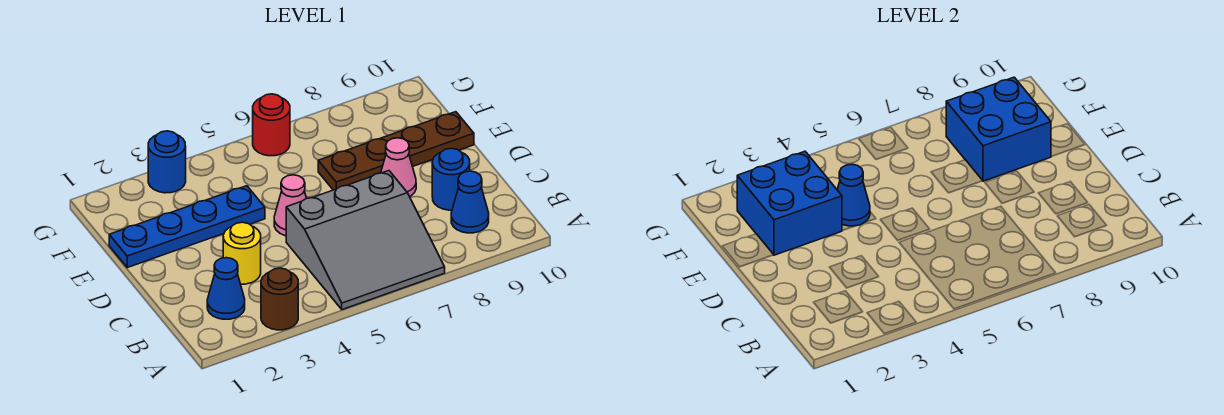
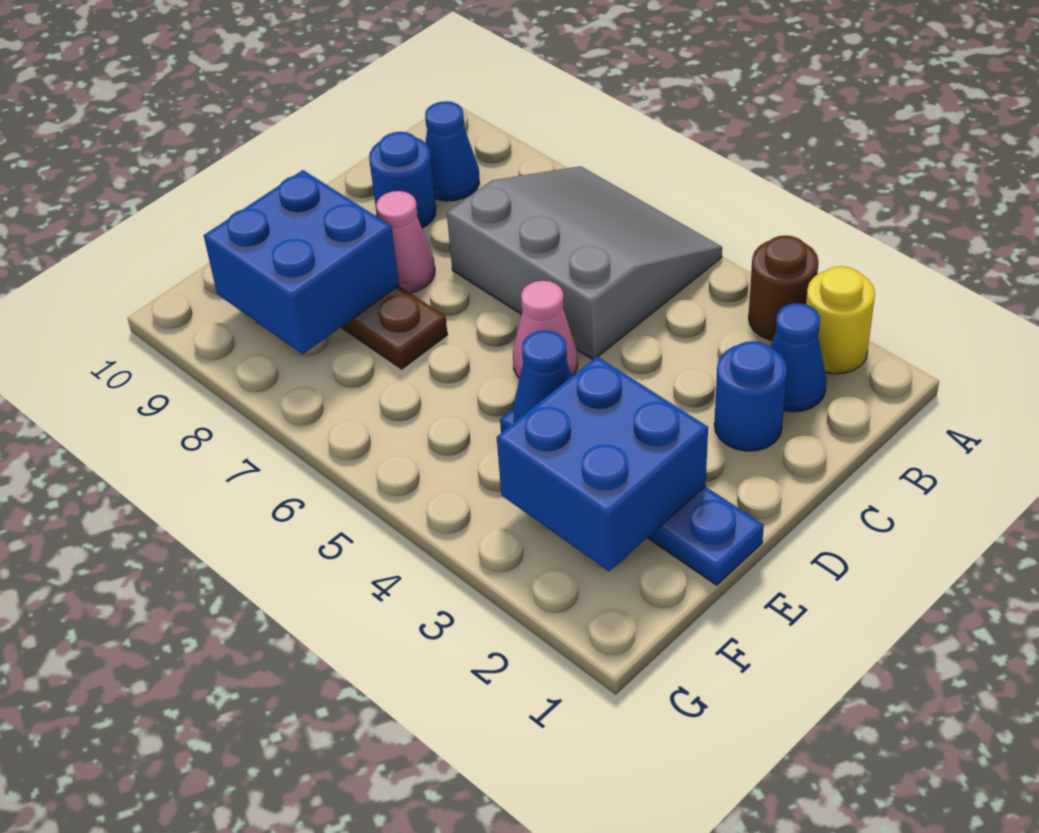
yellow round brick C3 level 1 -> yellow round brick A2 level 1
blue round brick G3 level 1 -> blue round brick C2 level 1
red round brick G6 level 1 -> none

